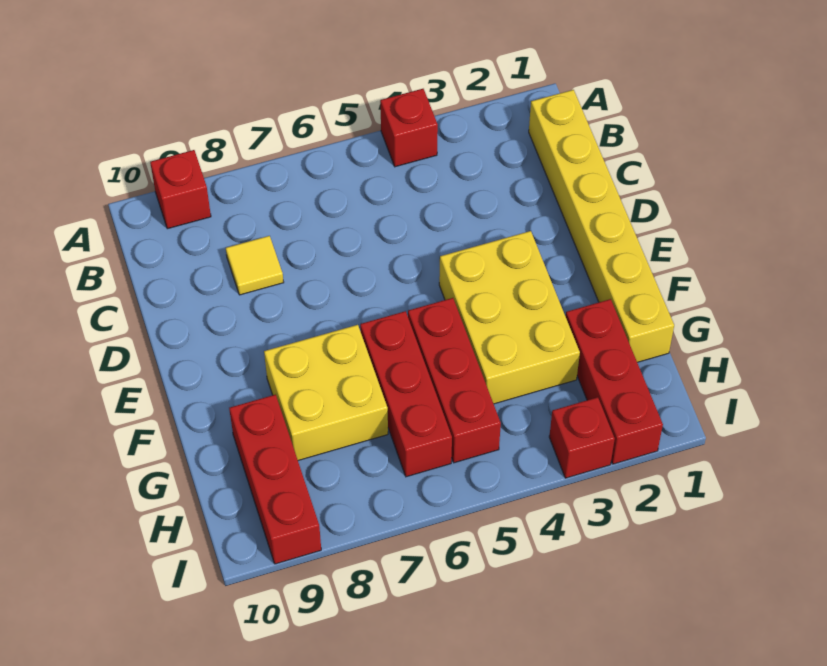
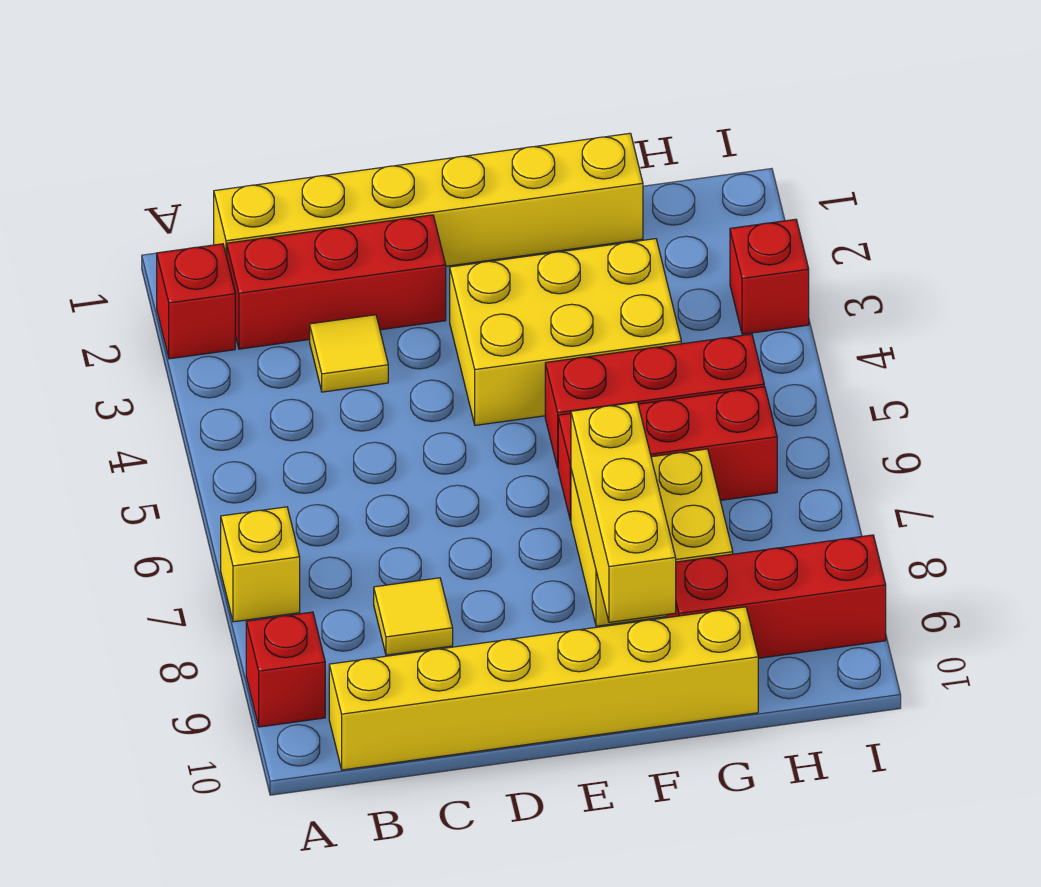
red brick A4 level 1 -> red brick A2 level 1
none -> yellow brick A7 level 1
none -> yellow brick B10:G10 level 1
none -> yellow tile C3 level 1
none -> yellow brick F7:F9 level 2
red brick G2:I2 level 1 -> red brick B2:D2 level 1

